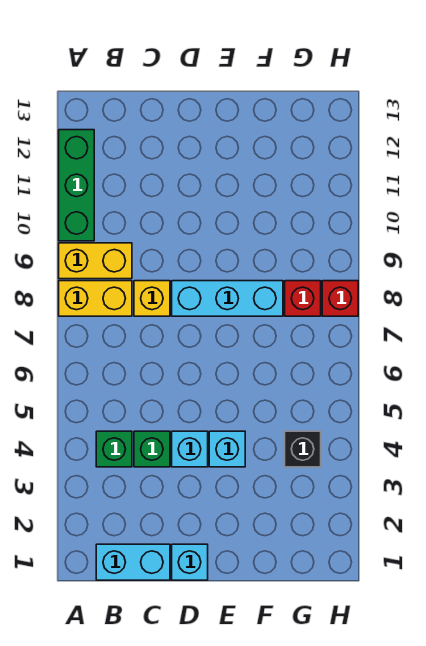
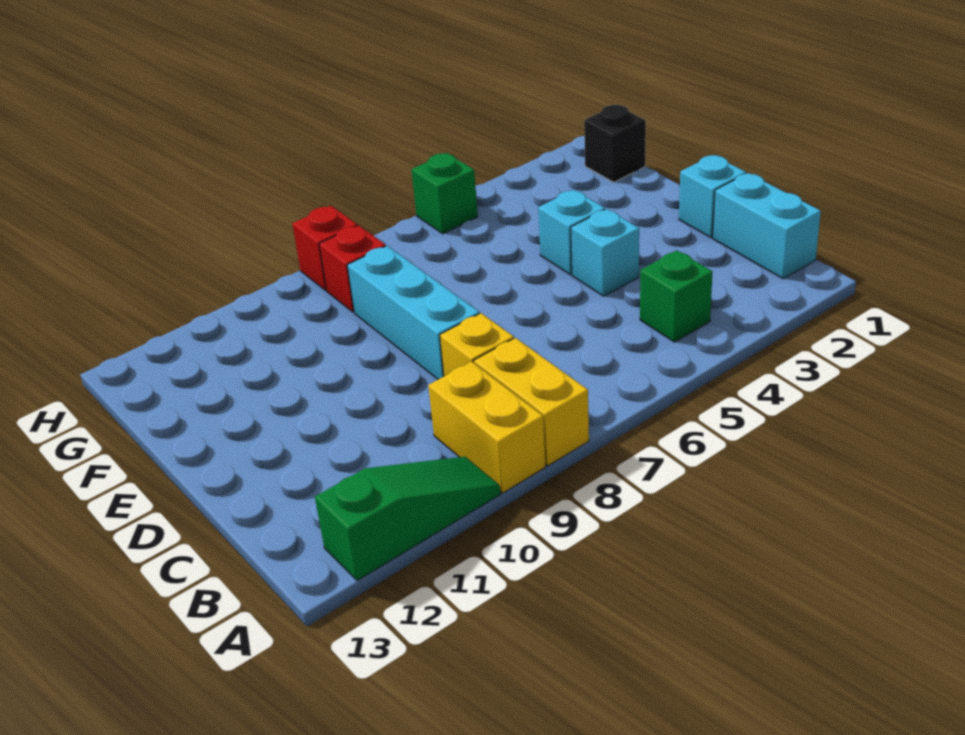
green brick A10:A12 level 1 -> green slope A10:A12 level 1 top 12
green brick C4 level 1 -> green brick H5 level 1
black brick G4 level 1 -> black brick G1 level 1

